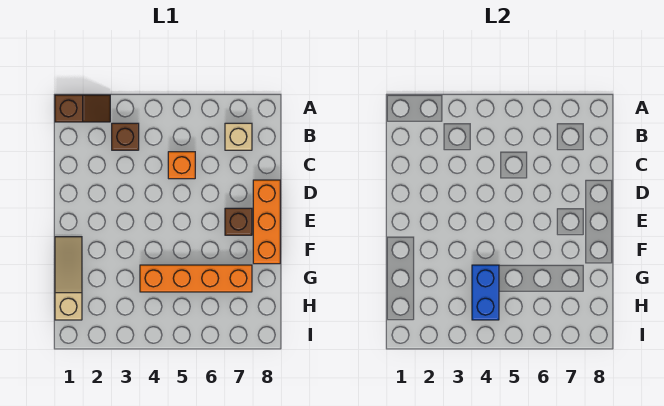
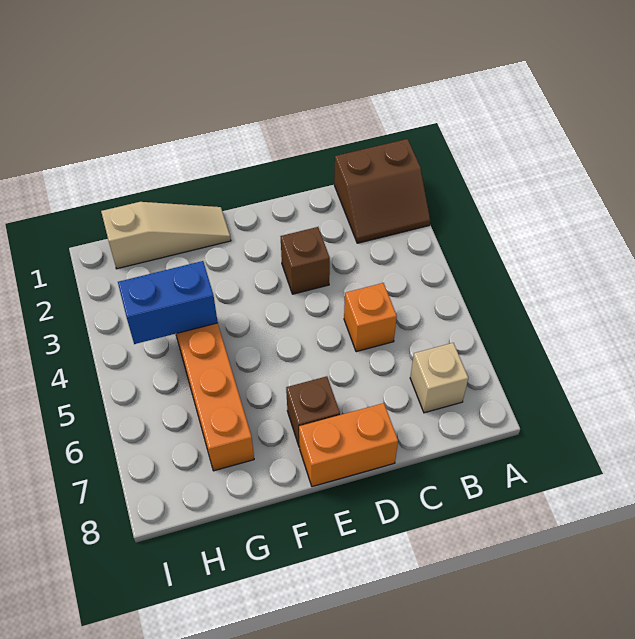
brown slope A1:A2 level 1 top 1 -> brown slope A1:B2 level 1 top 1
brown brick B3 level 1 -> brown brick D3 level 1
orange brick D8:F8 level 1 -> orange brick D8:E8 level 1

